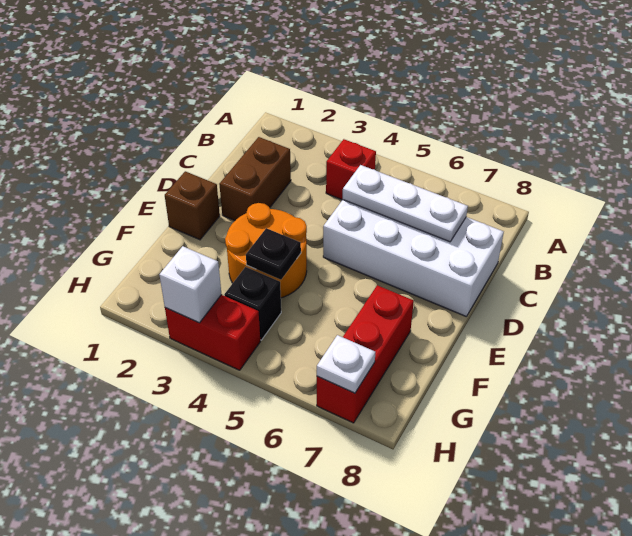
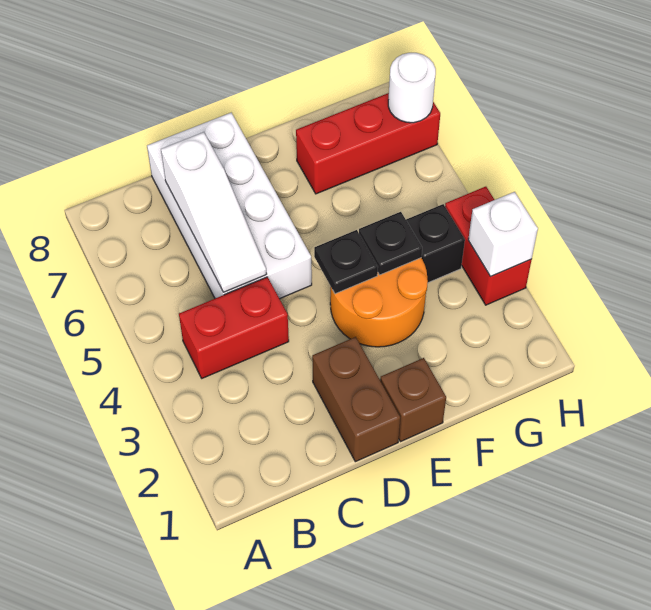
red brick B4 level 1 -> red brick B4:C4 level 1
brown brick C2:D2 level 1 -> brown brick D1:D2 level 1
white plate C5:C7 level 2 -> white slope C5:C7 level 2 top 7
none -> black plate E4 level 2
white plate H7 level 2 -> white round brick H7 level 2

